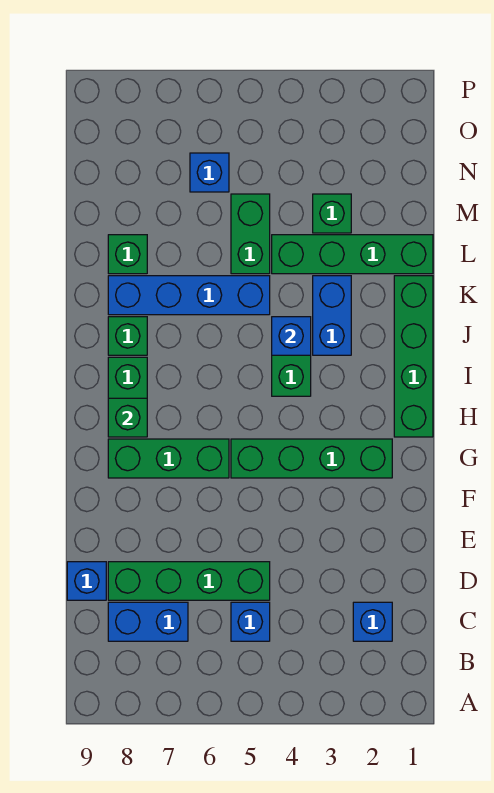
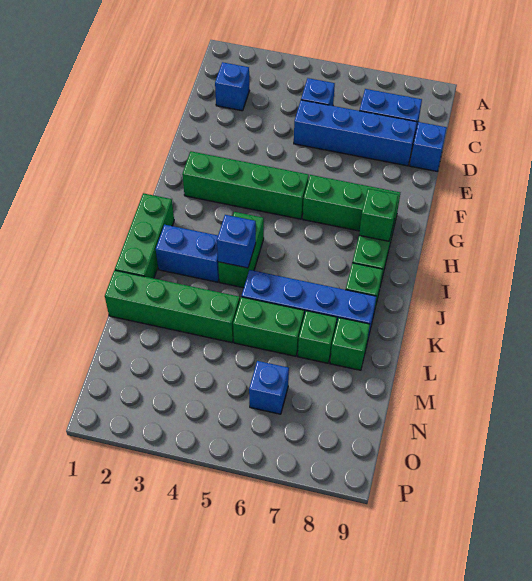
green brick D5:D8 level 1 -> blue brick D5:D8 level 1
green brick H1:K1 level 1 -> green brick I1:K1 level 1
blue brick J3:K3 level 1 -> blue brick J2:J3 level 1
green brick L5:M5 level 1 -> green brick L5:L6 level 1
green brick M3 level 1 -> green brick L7 level 1

